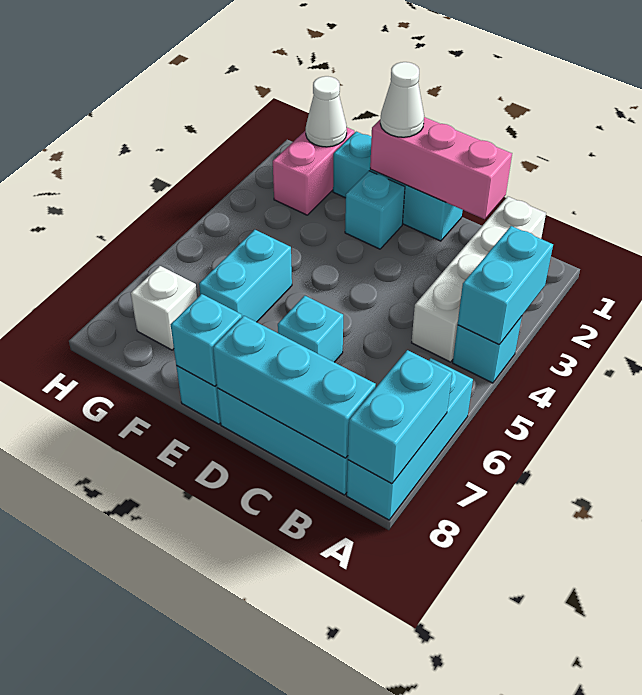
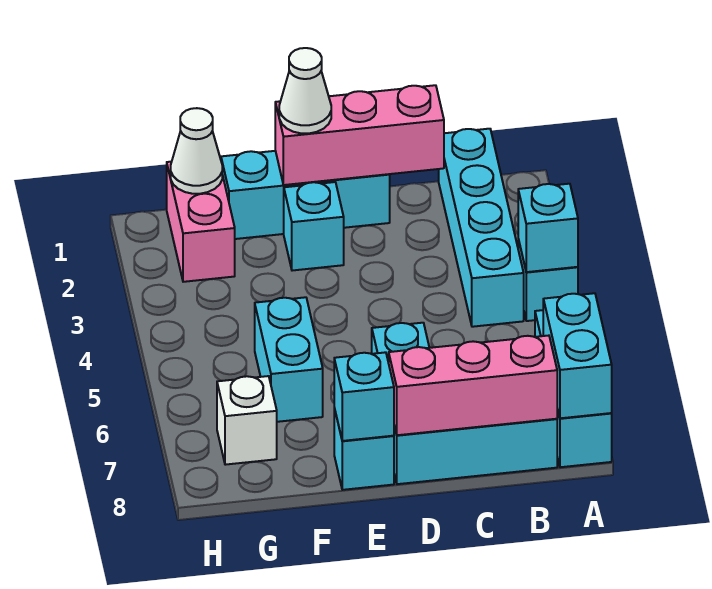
cyan brick A3:A4 level 2 -> cyan brick A4 level 2
white brick B1:B4 level 1 -> cyan brick B1:B4 level 1
cyan brick B8:D8 level 2 -> pink brick B8:D8 level 2

